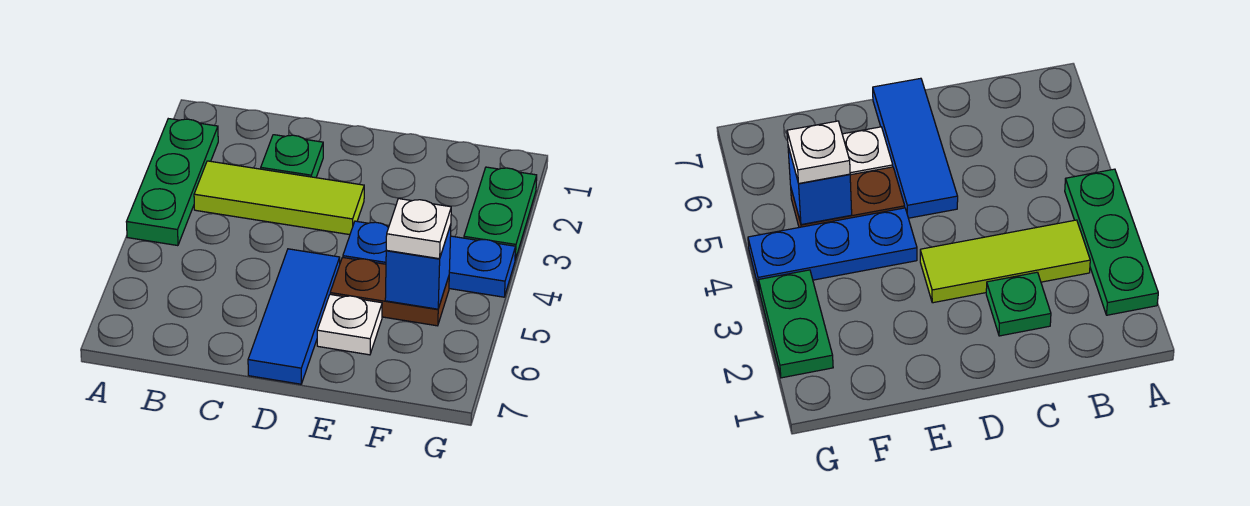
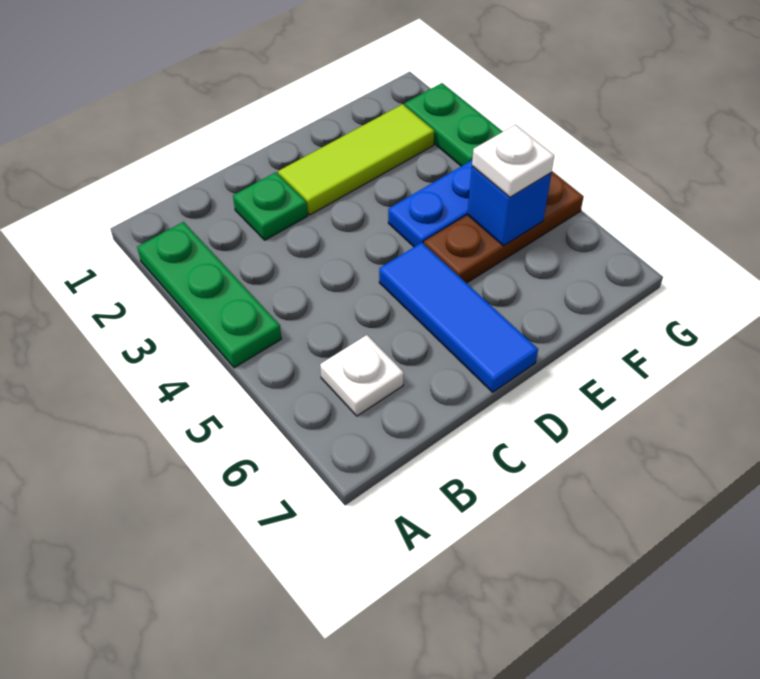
lime tile B3:D3 level 1 -> lime tile D2:F2 level 1
brown plate E5:F5 level 1 -> brown plate E5:G5 level 1
white plate E6 level 1 -> white plate B6 level 1

